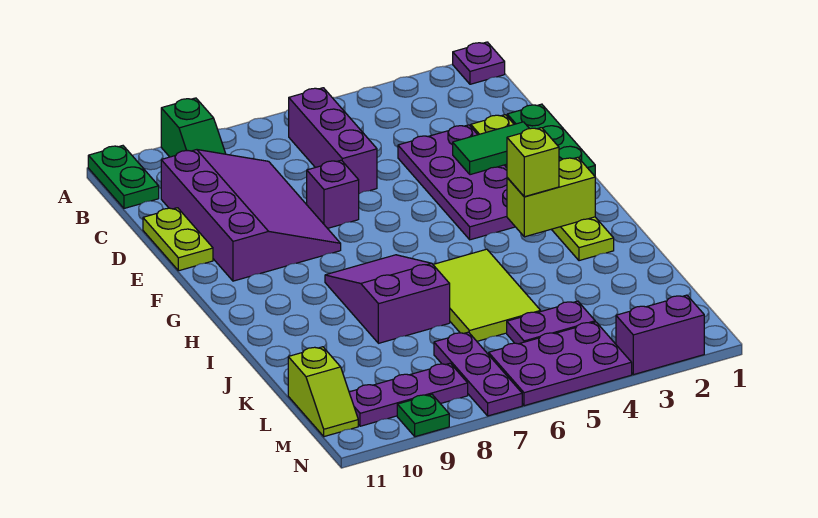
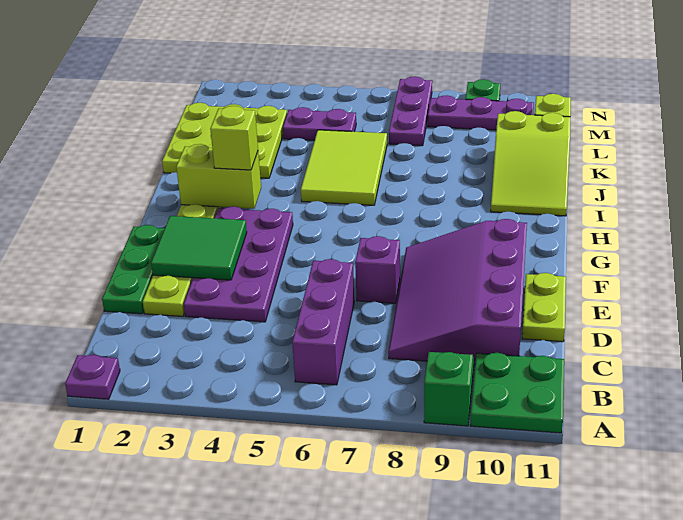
green plate A11:B11 level 1 -> green plate A10:B11 level 1
green tile E2:E3 level 2 -> green tile E2:F3 level 2
purple slope H7:J8 level 1 top J -> none
none -> lime slope I10:K11 level 1 top K
none -> lime plate J1:L3 level 1
purple plate M4:N6 level 1 -> none
purple brick N2:N3 level 1 -> none

